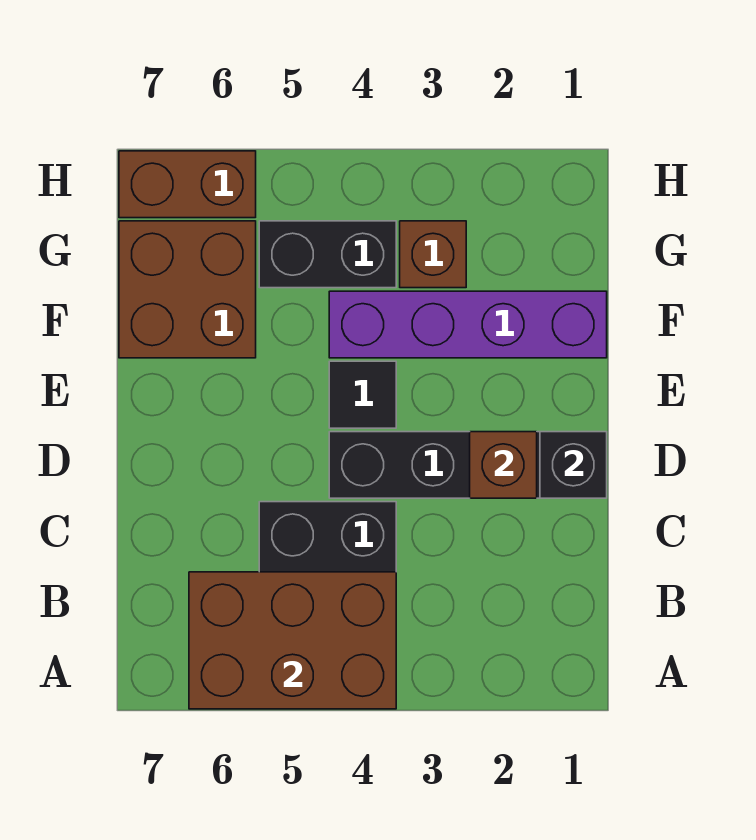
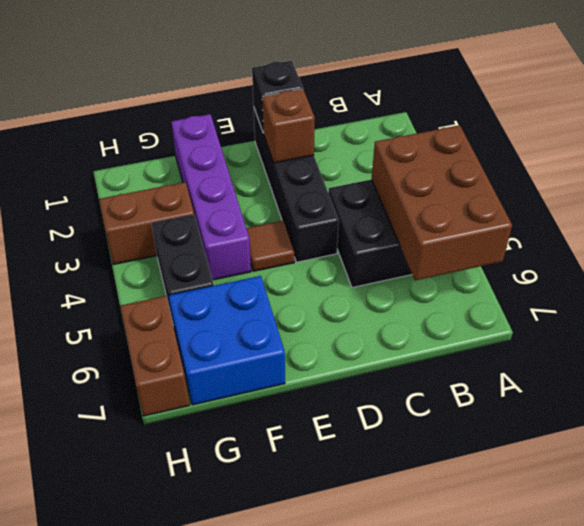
black tile E4 level 1 -> brown tile E4 level 1
brown brick F6:G7 level 1 -> blue brick F6:G7 level 1
brown brick G3 level 1 -> brown brick G3:H3 level 1

